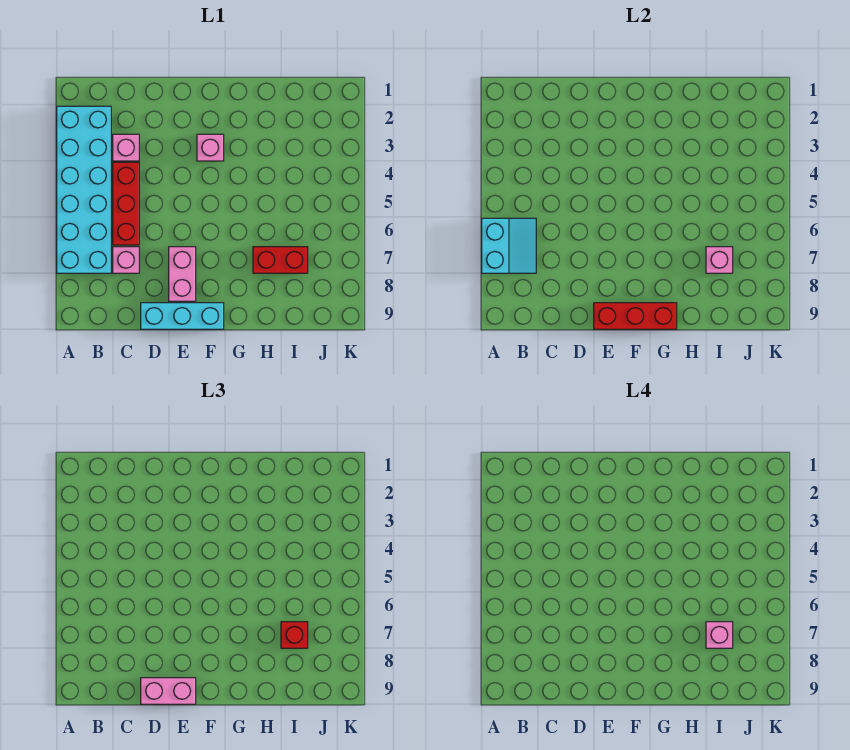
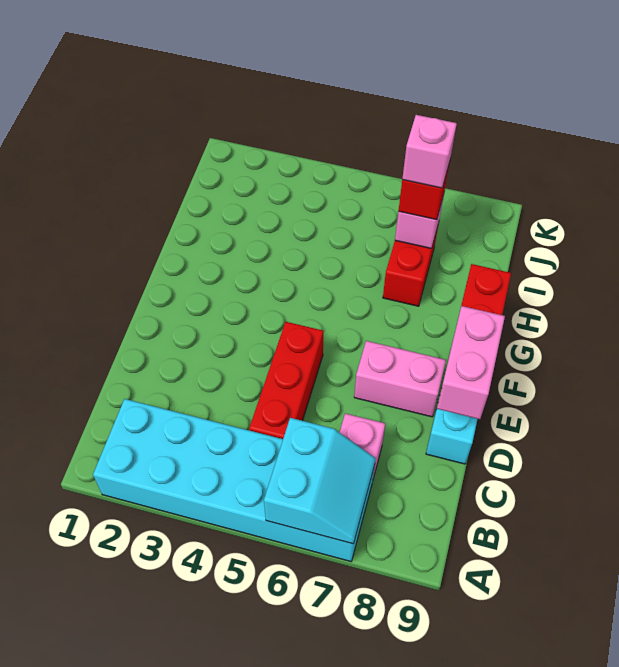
cyan slope A6:B7 level 2 top A -> cyan slope A6:B7 level 2 top 6
pink brick C3 level 1 -> none
red brick C4:C6 level 1 -> red brick C5:E5 level 1
pink brick F3 level 1 -> none

